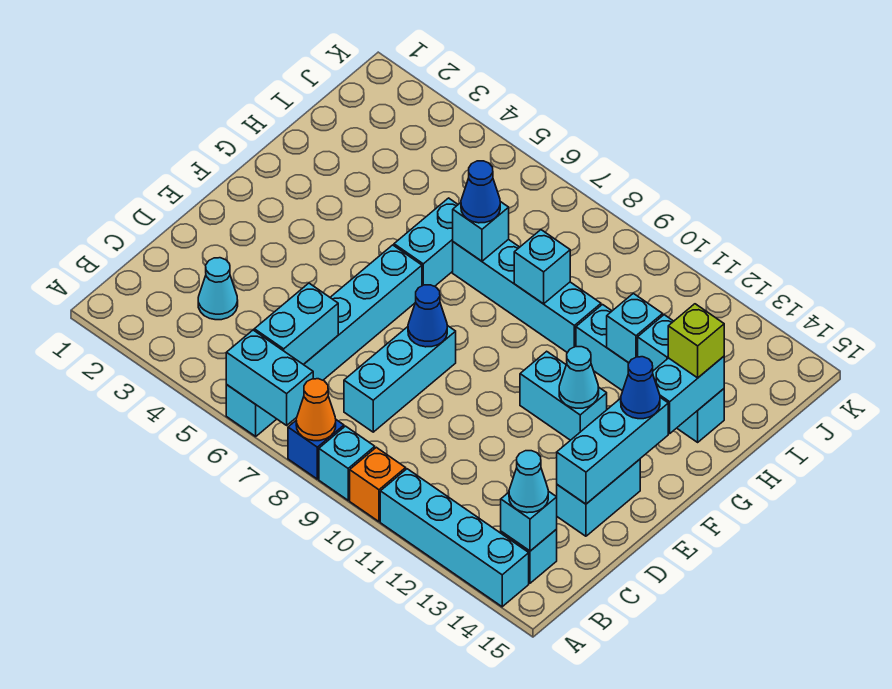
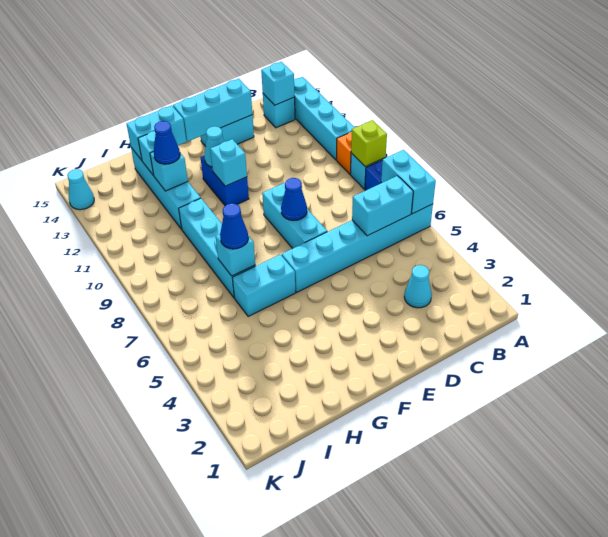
orange cone A8 level 2 -> none
cyan cone B14 level 3 -> cyan cone K14 level 1
cyan brick C8:E8 level 1 -> cyan brick E7:E9 level 1
cyan brick F11:F12 level 1 -> blue brick F11:F12 level 1
blue cone F14 level 3 -> blue cone H12 level 3
cyan brick H9 level 2 -> cyan brick F11 level 2
lime brick H14 level 3 -> lime brick A9 level 2

